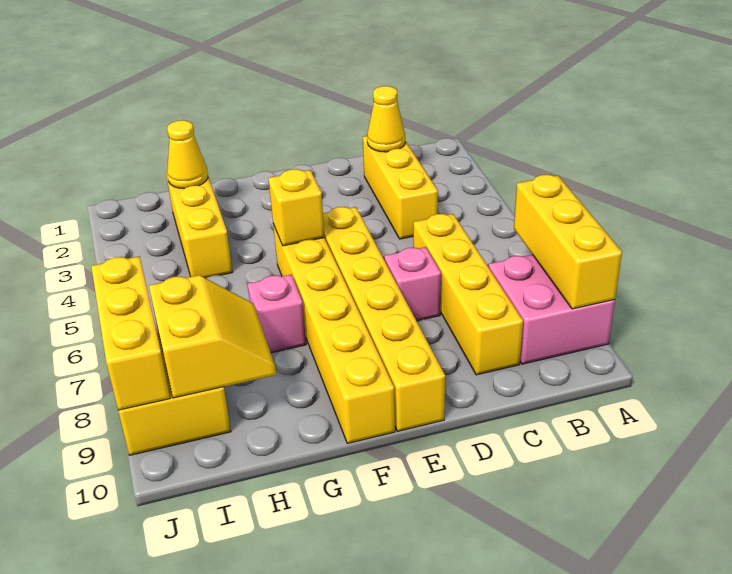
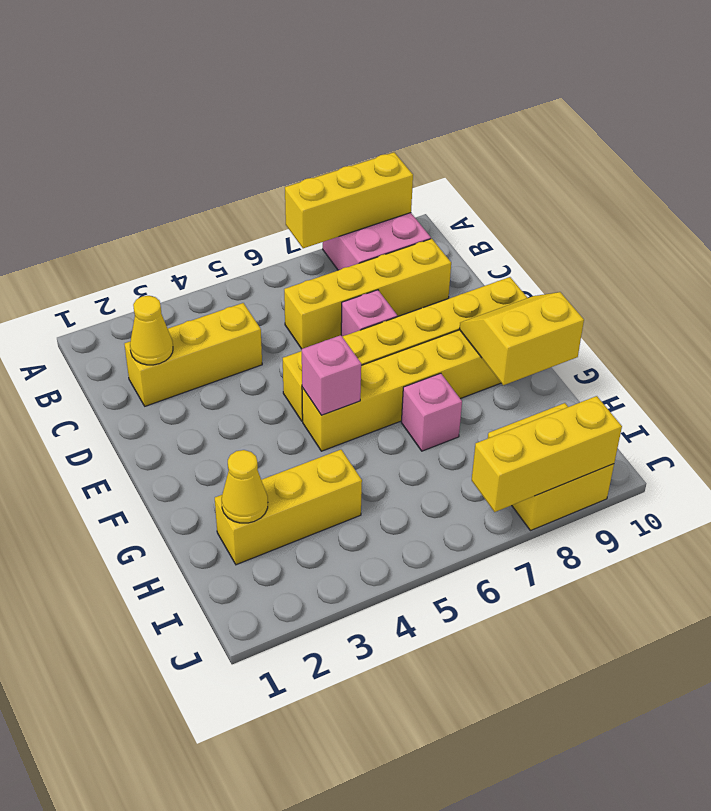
yellow brick F5 level 2 -> pink brick F5 level 2
yellow slope H8:I9 level 2 top I -> yellow slope F9:G10 level 2 top G

